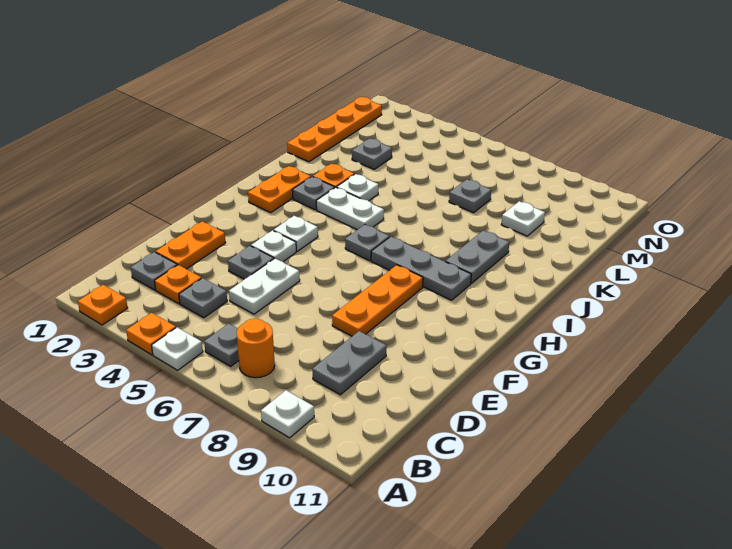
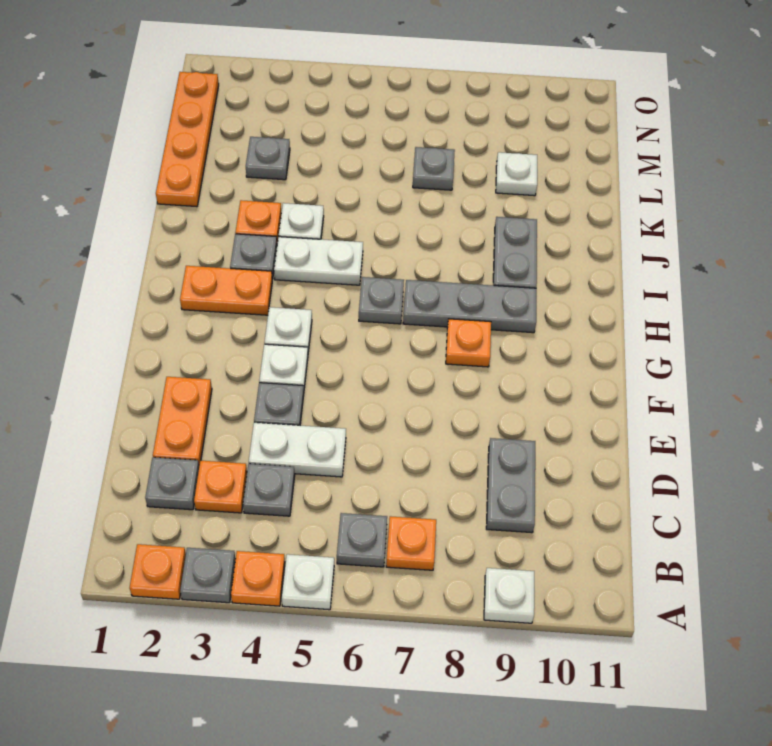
none -> grey plate A3 level 1
orange round brick B7 level 1 -> orange plate B7 level 1
white plate D5:E5 level 1 -> white plate D4:D5 level 1
orange plate E8:G8 level 1 -> orange plate G8 level 1
orange plate H2:I2 level 1 -> orange plate H2:H3 level 1

